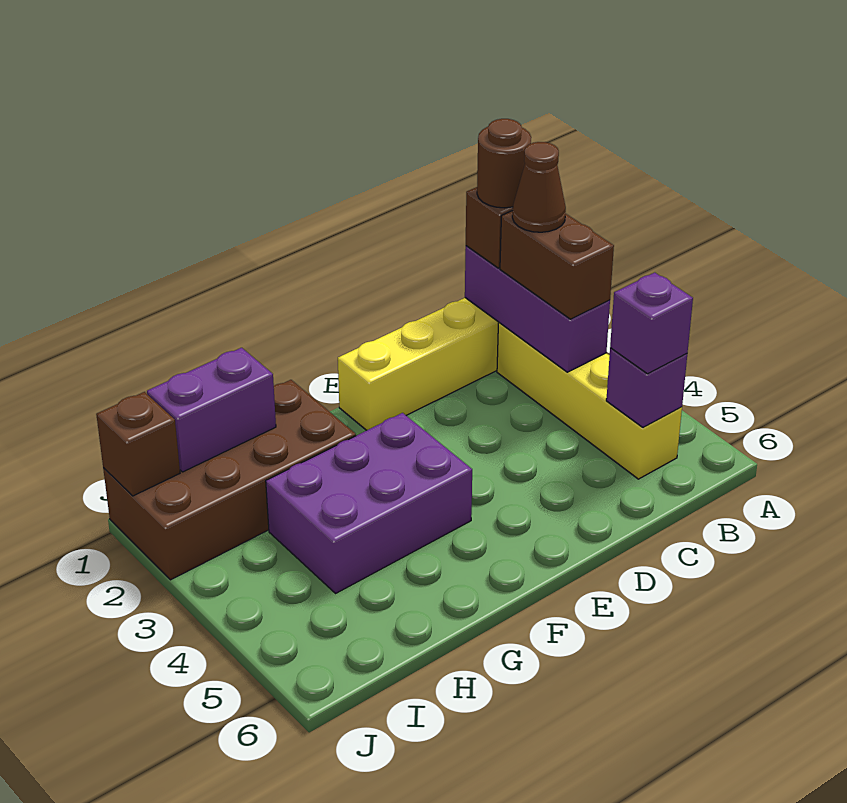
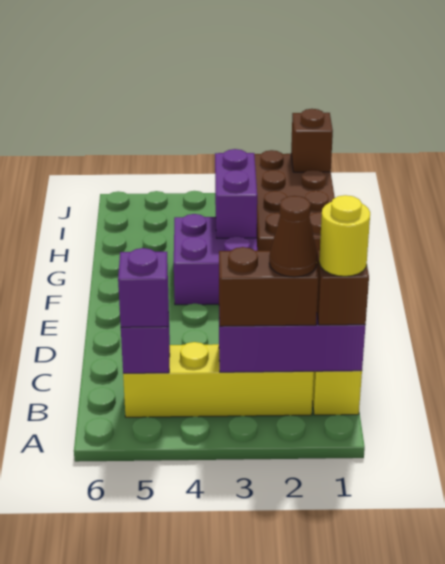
brown round brick B1 level 4 -> yellow round brick B1 level 4
purple brick F3:H4 level 1 -> purple brick F3:G4 level 1
purple brick H1:I1 level 2 -> purple brick G3:H3 level 2

